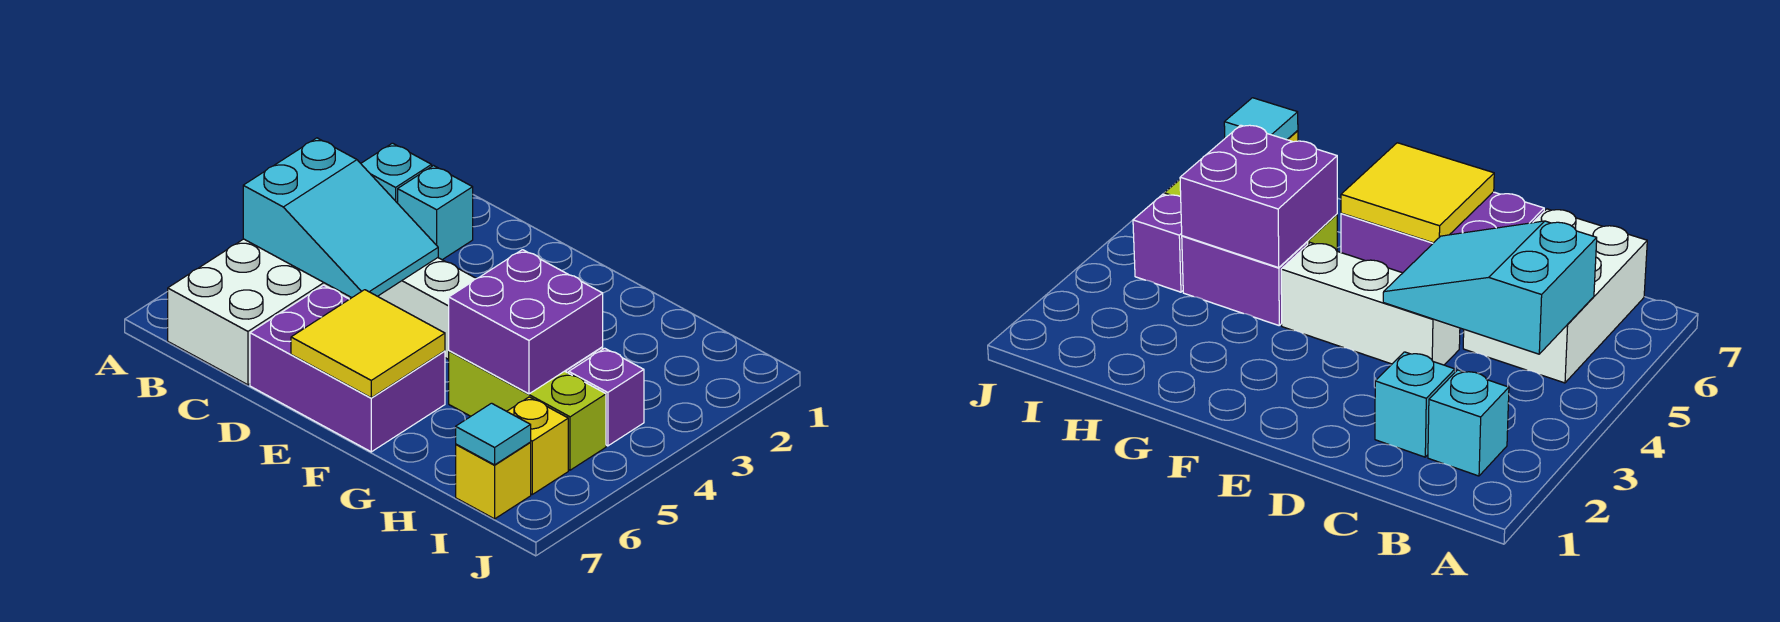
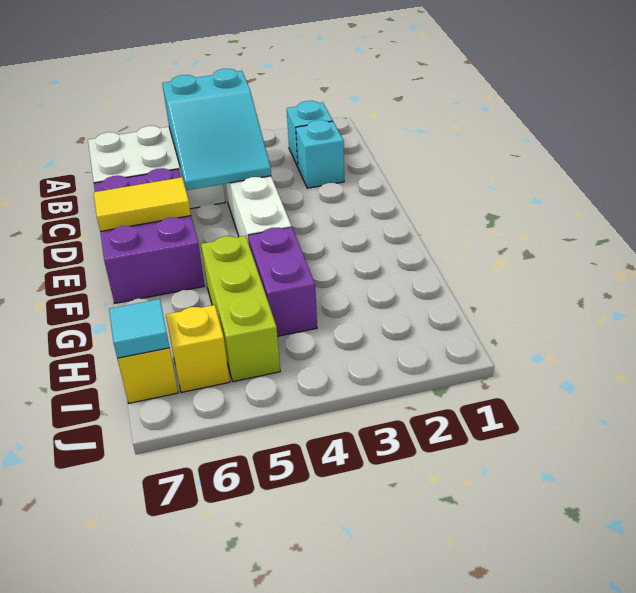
yellow tile E6:F7 level 2 -> yellow tile E6:E7 level 2
purple brick G4:H5 level 2 -> none
purple brick I4 level 1 -> none

